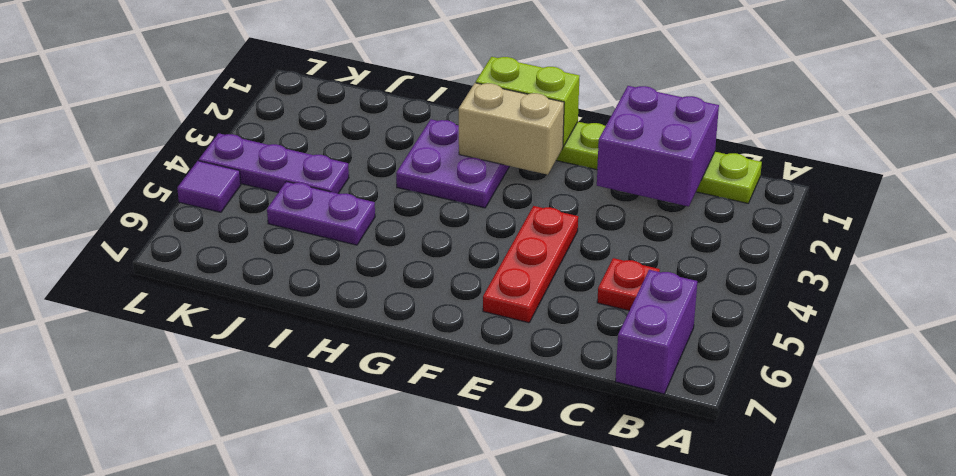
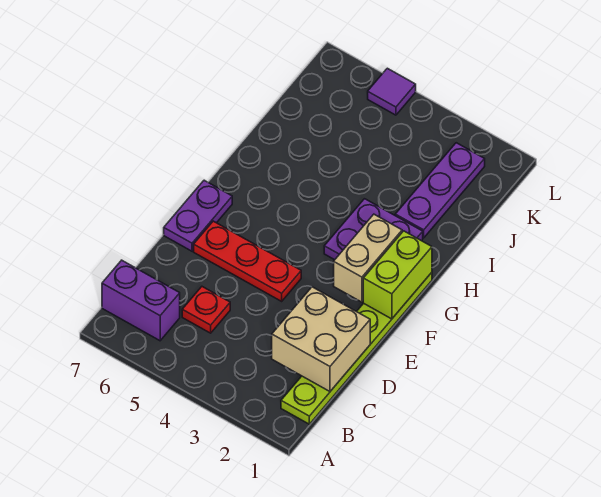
purple brick C1:D2 level 2 -> tan brick C1:D2 level 2
purple plate I5:J5 level 1 -> purple plate E7:F7 level 1
purple plate J4:L4 level 1 -> purple plate I2:K2 level 1

